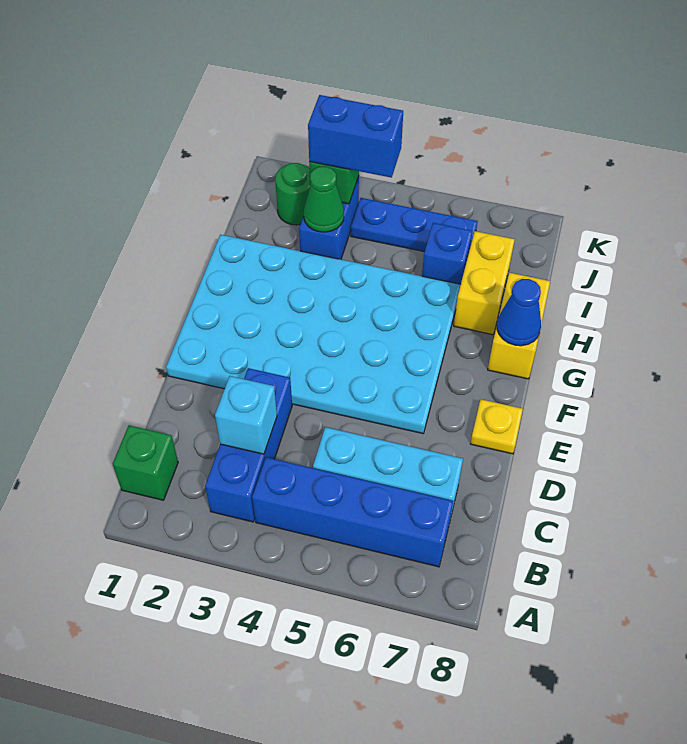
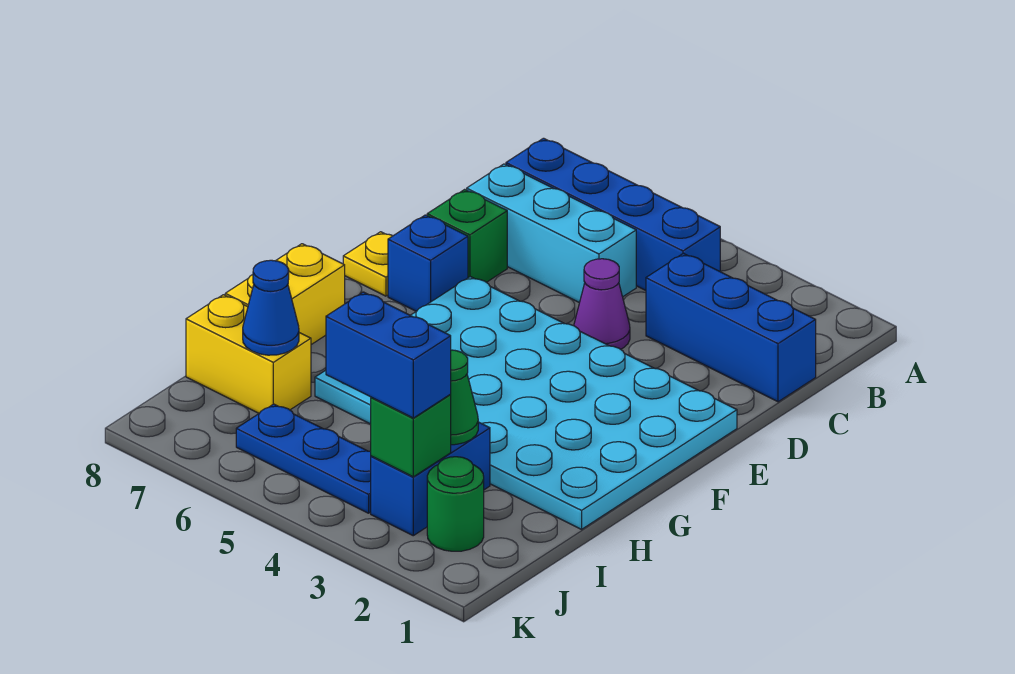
green brick B1 level 1 -> green brick D7 level 1
blue brick B3:D3 level 1 -> blue brick C1:C3 level 1
cyan brick C3 level 2 -> none
none -> purple cone D4 level 1
blue cone G8 level 2 -> blue cone I7 level 2
yellow brick H7:I7 level 1 -> yellow brick I7:I8 level 1
blue brick I6 level 1 -> blue brick E7 level 1

